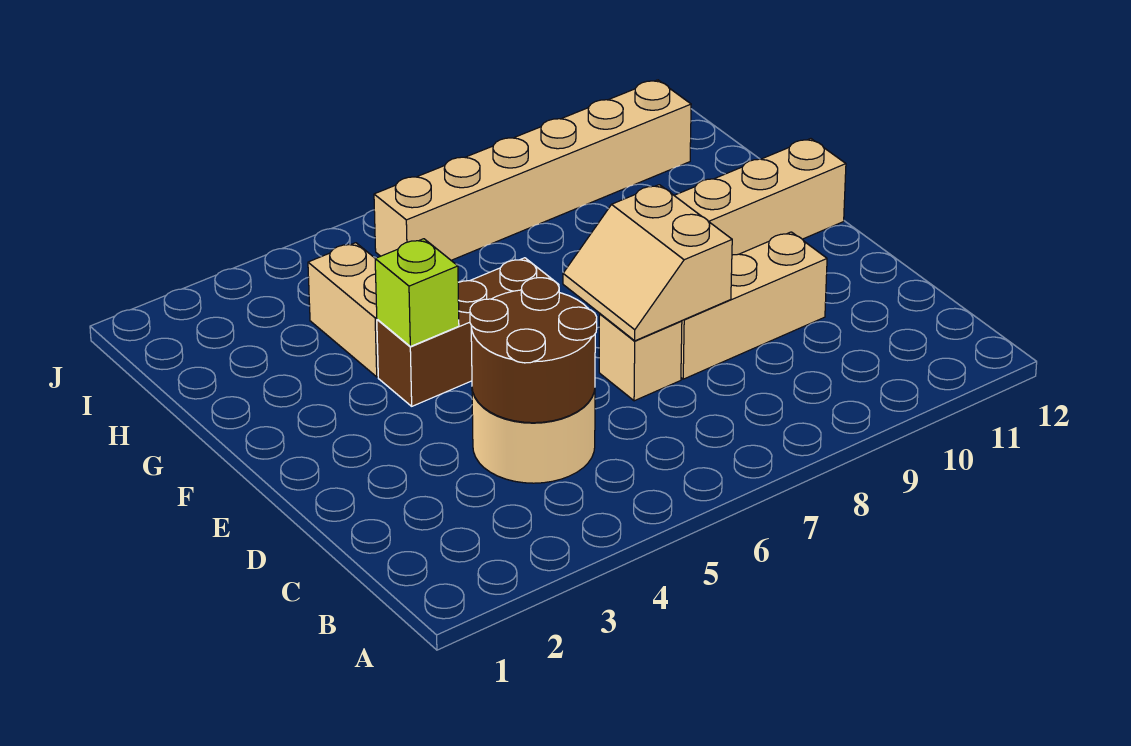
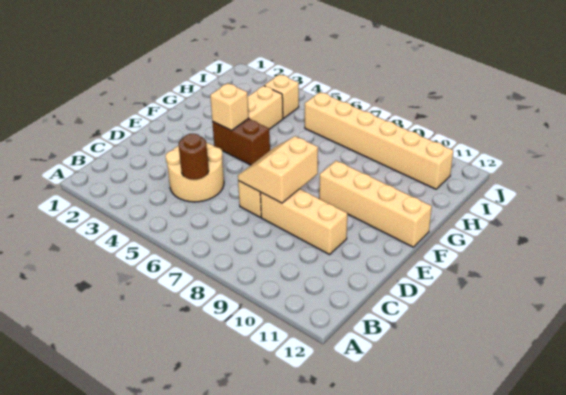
brown round brick C4:D5 level 2 -> brown round brick C5 level 2
brown brick F4:F6 level 1 -> brown brick F4:F5 level 1
lime brick F4 level 2 -> tan brick F4 level 2
none -> tan brick I4 level 1

